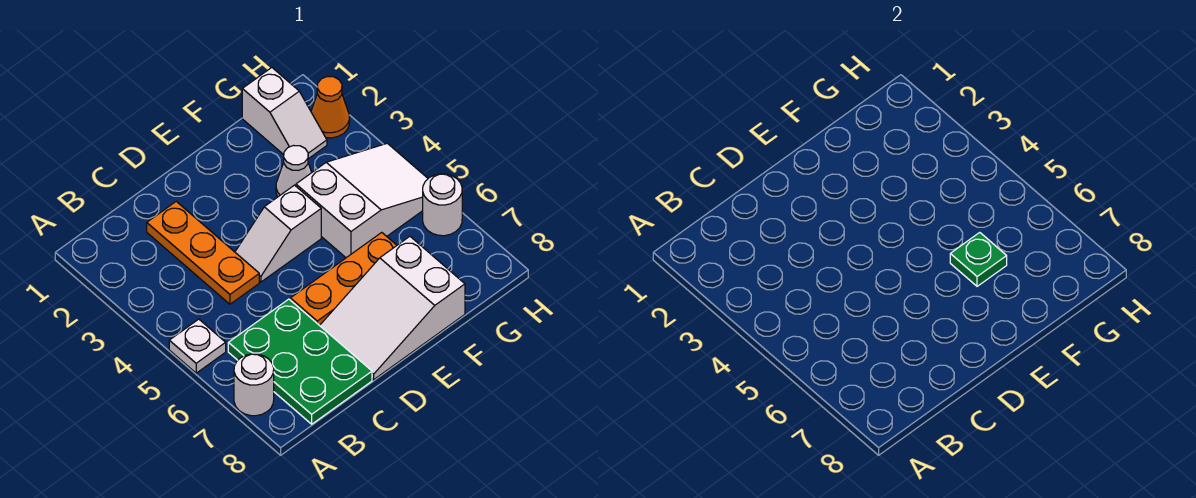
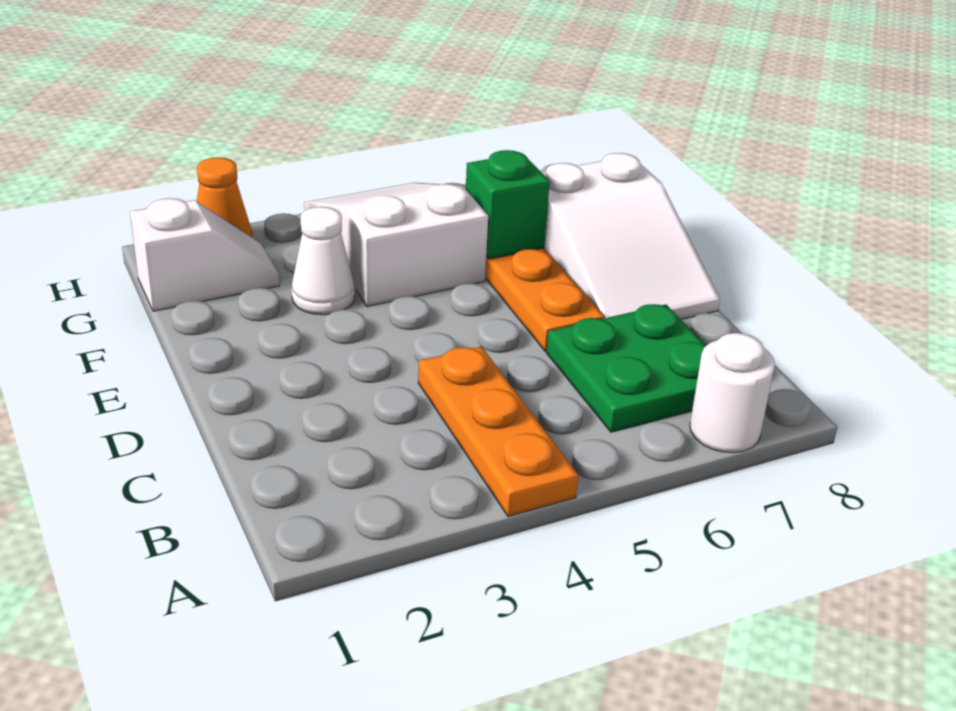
white plate A5 level 1 -> none
green plate B6:C8 level 1 -> green plate B6:C7 level 1
orange plate C2:C4 level 1 -> orange plate A4:C4 level 1
white slope D4:E4 level 1 top E -> none
green plate F6 level 2 -> green brick F6 level 2
white round brick H6 level 1 -> none

